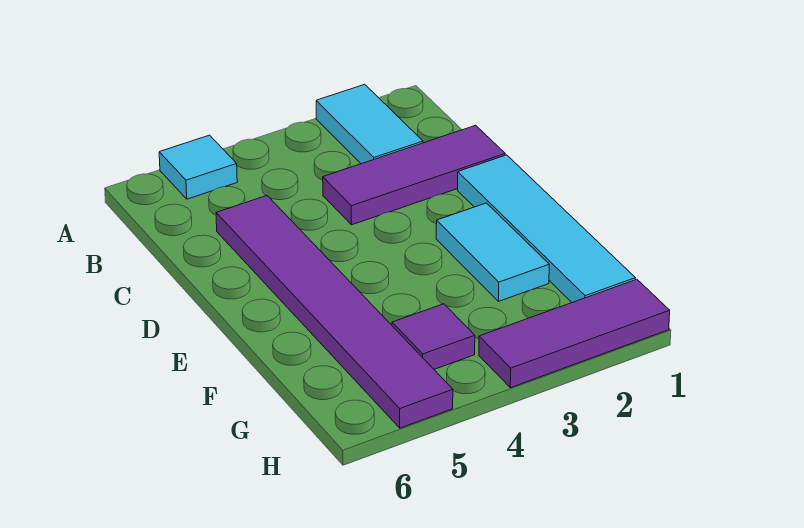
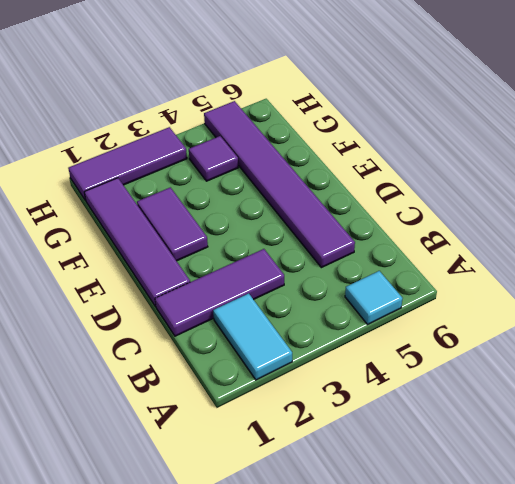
cyan tile D1:G1 level 1 -> purple tile D1:G1 level 1
cyan tile E2:F2 level 1 -> purple tile E2:F2 level 1

